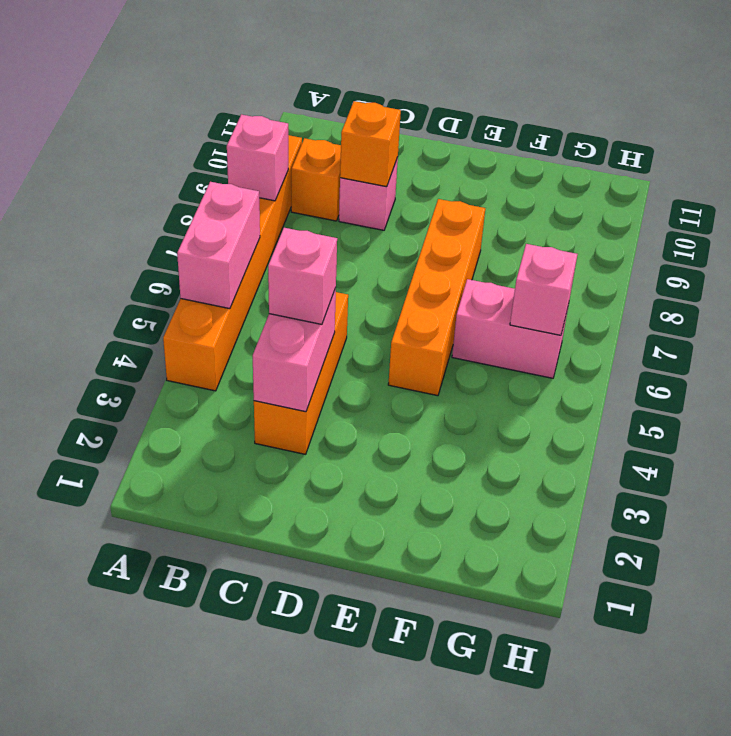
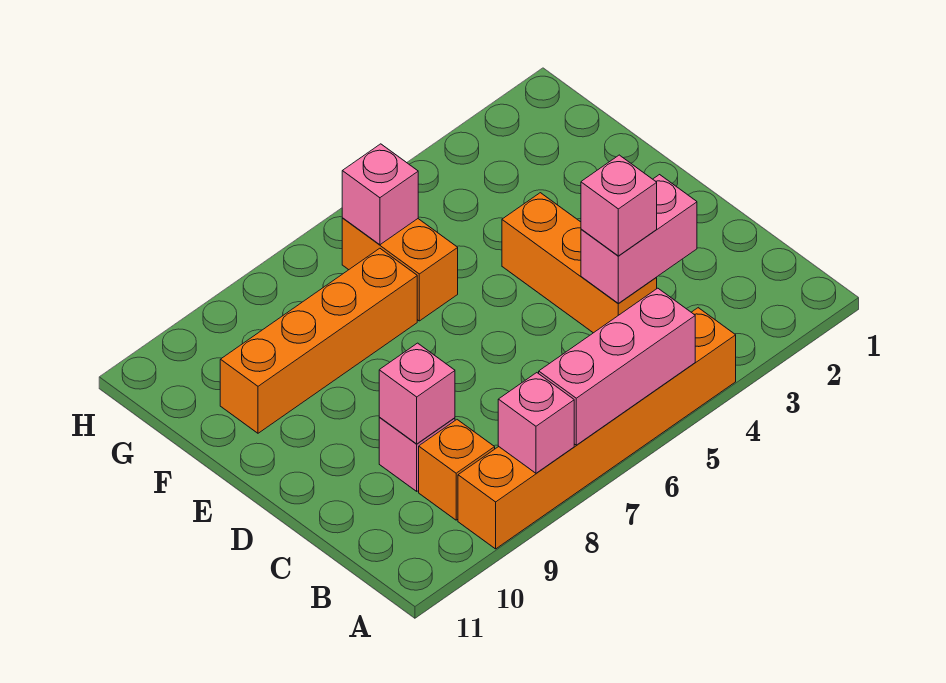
pink brick A5:A6 level 2 -> pink brick A5:A7 level 2
orange brick C3:C5 level 1 -> orange brick C4:E4 level 1
orange brick C9 level 2 -> pink brick C9 level 2
orange brick E5:E8 level 1 -> orange brick F7:F10 level 1
pink brick F6:G6 level 1 -> orange brick F6:G6 level 1

